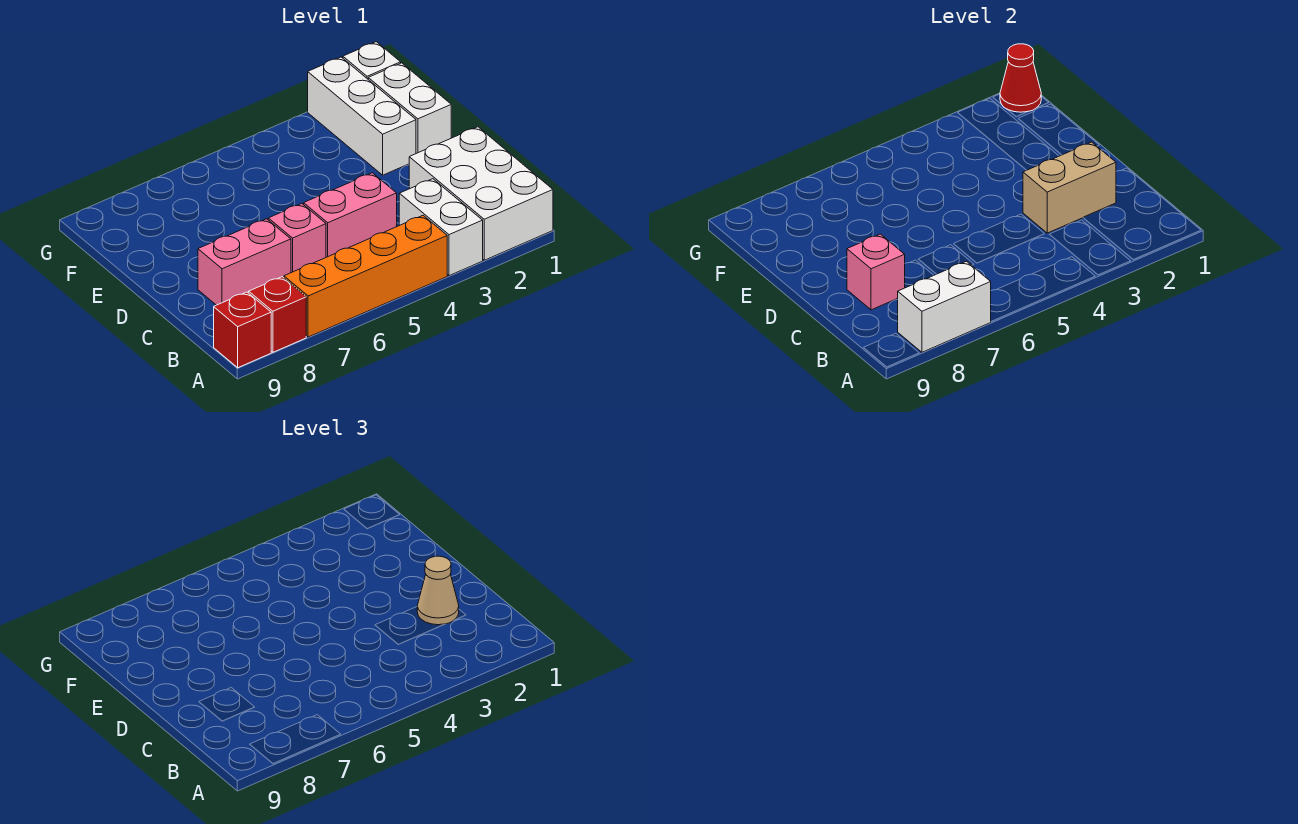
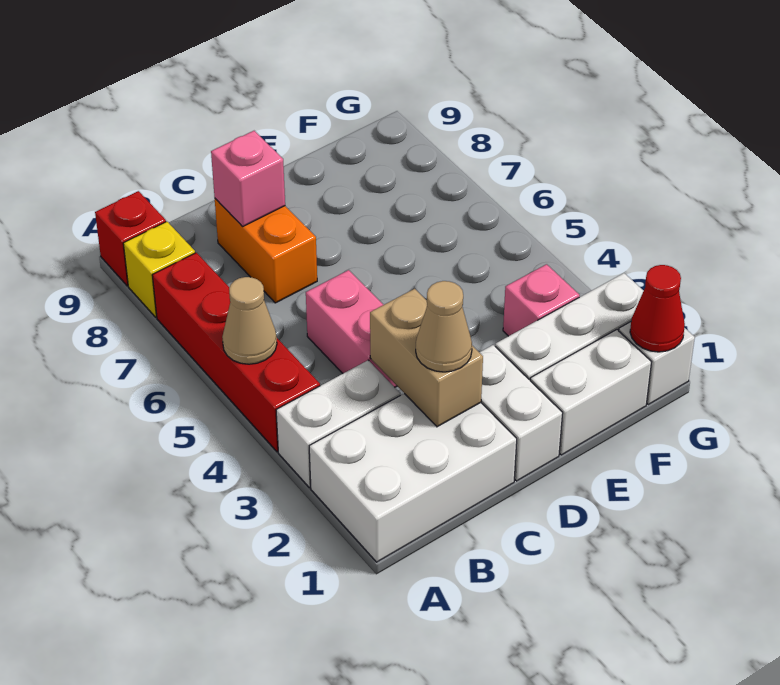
orange brick A4:A7 level 1 -> red brick A4:A7 level 1
none -> tan cone A5 level 2
white brick A7:A8 level 2 -> white brick D1:D2 level 1
red brick A8 level 1 -> yellow brick A8 level 1
pink brick C6 level 1 -> pink brick F3 level 1
pink brick C7:C8 level 1 -> orange brick C7:C8 level 1

